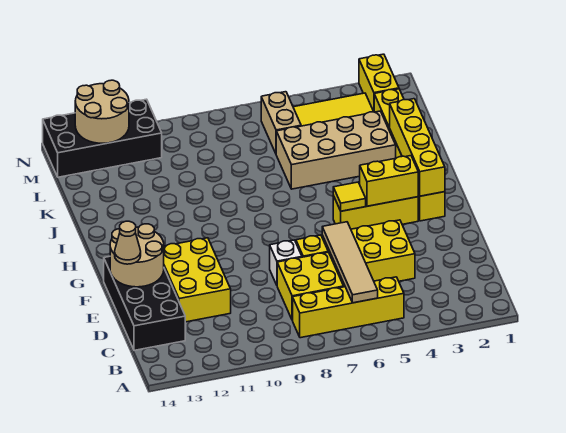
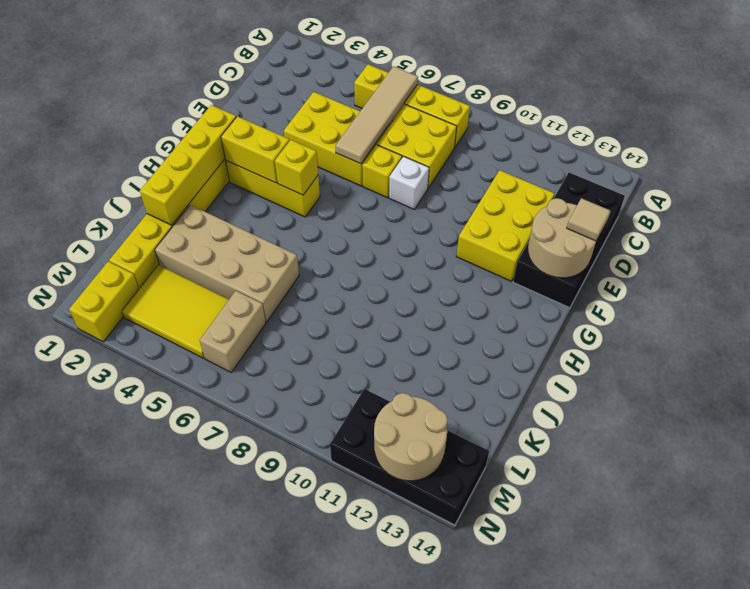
tan cone E14 level 3 -> tan tile E14 level 3
yellow tile G5 level 2 -> yellow brick G5 level 2

